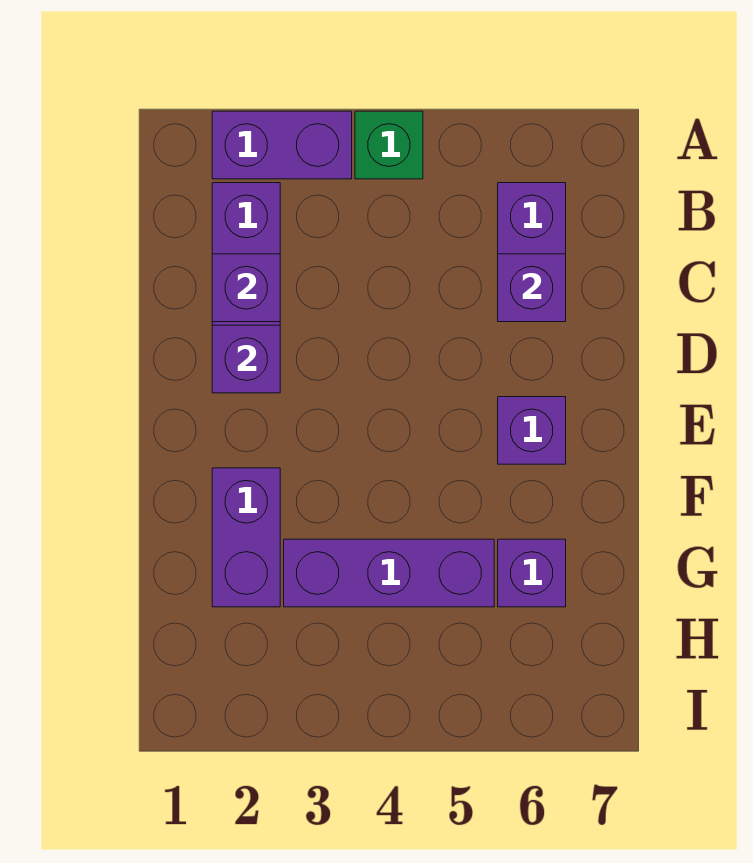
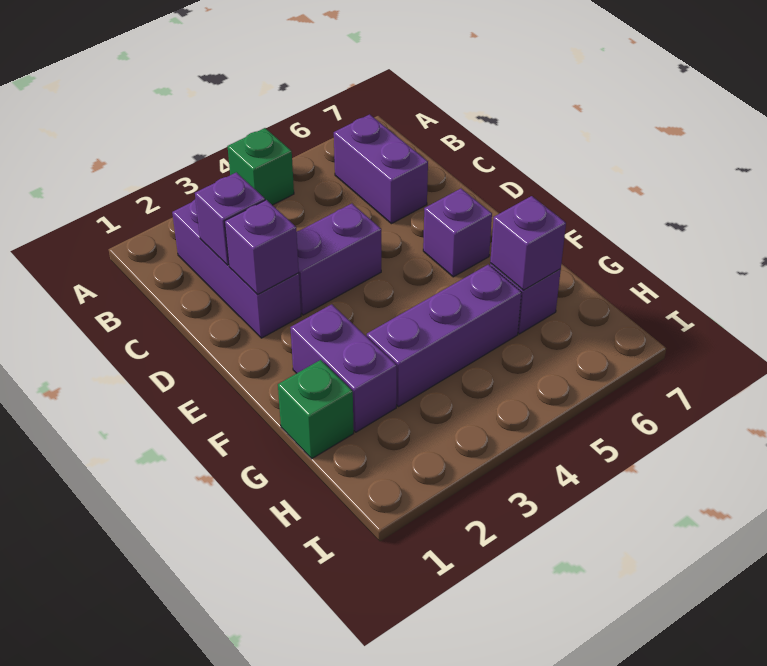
purple brick A2:A3 level 1 -> purple brick D3:D4 level 1
purple brick C6 level 2 -> purple brick G6 level 2
none -> green brick G1 level 1

